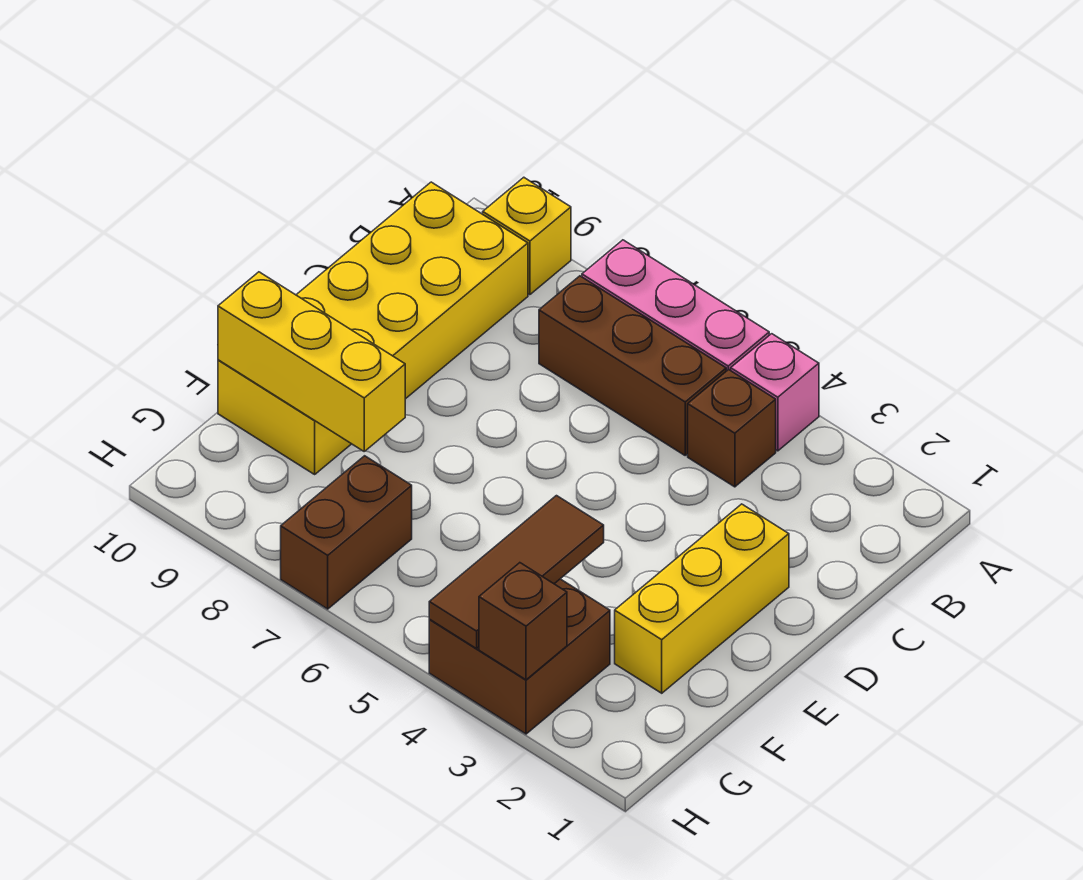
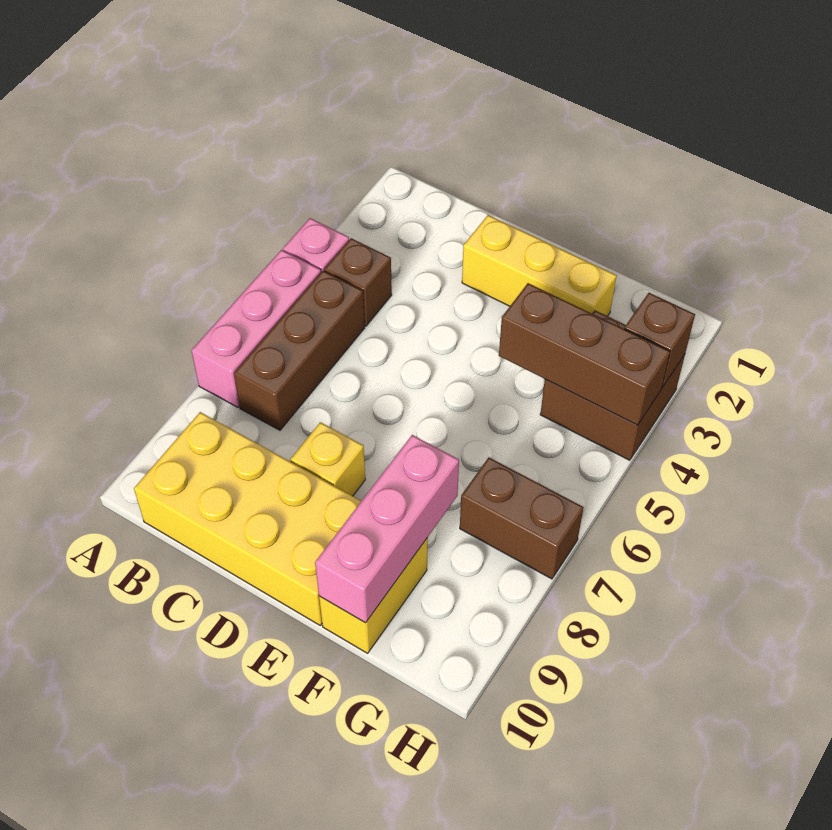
yellow brick A9 level 1 -> yellow brick D8 level 1
brown tile F4:H4 level 2 -> brown brick F4:H4 level 2
yellow brick F8:F10 level 2 -> pink brick F8:F10 level 2

